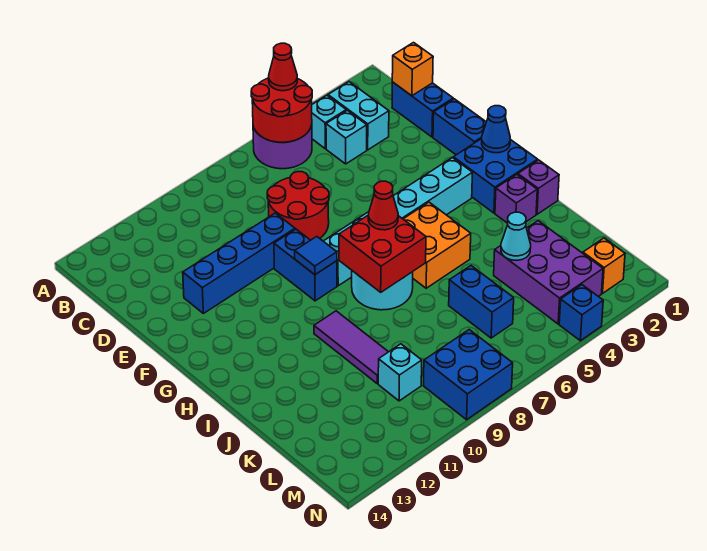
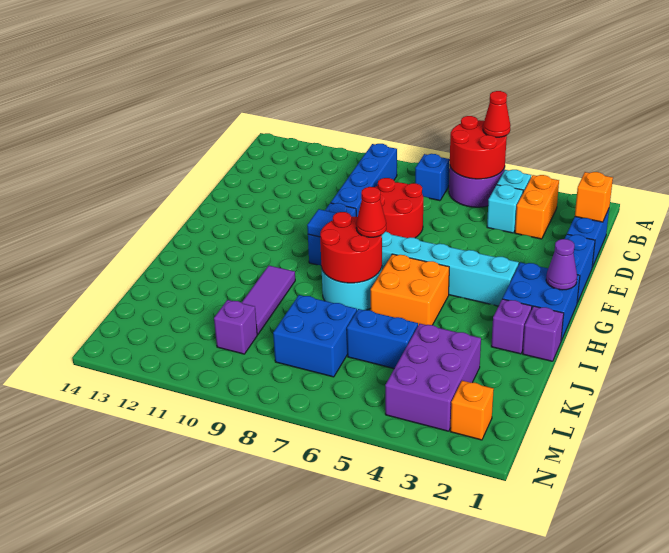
cyan brick B3:C3 level 1 -> orange brick B3:C3 level 1
blue brick E9:E12 level 1 -> blue brick B9:E9 level 1
blue cone G1 level 2 -> purple cone G1 level 2
red brick H7:I8 level 2 -> red round brick H7:I8 level 2
cyan cone K4 level 2 -> none
blue brick K6:L6 level 1 -> blue brick K5:K6 level 1
cyan brick L10 level 1 -> purple brick L10 level 1
blue brick M8:N9 level 1 -> blue brick K7:L8 level 1
blue brick N4 level 1 -> blue brick B7 level 1

